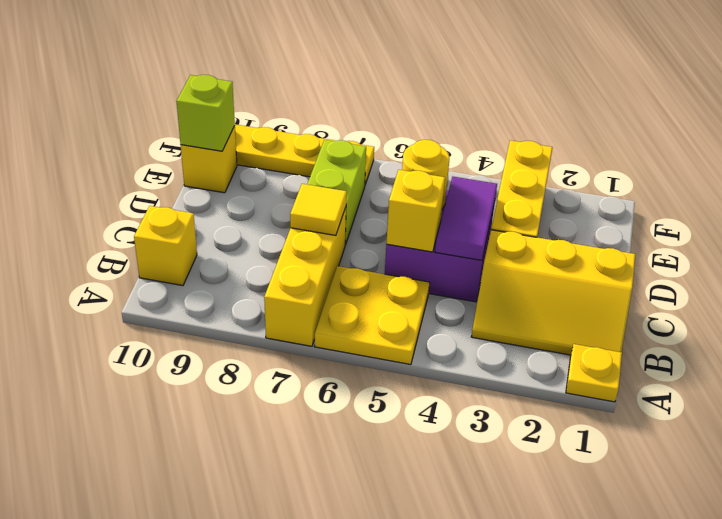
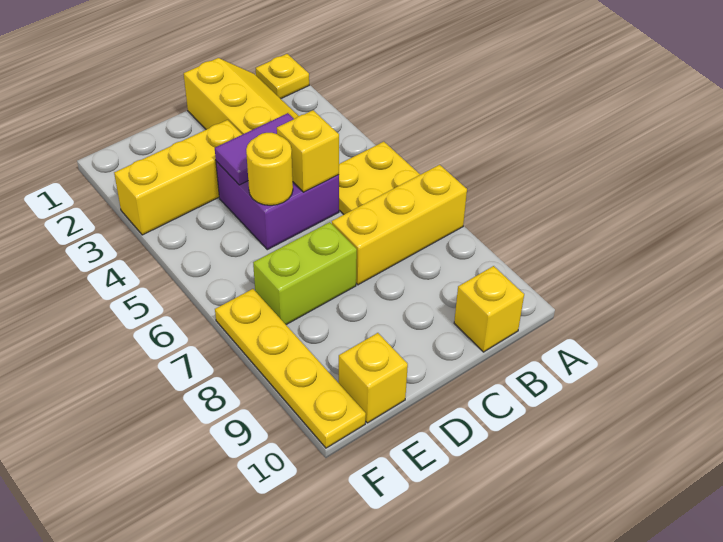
yellow tile C7 level 2 -> none
lime brick E10 level 2 -> none

